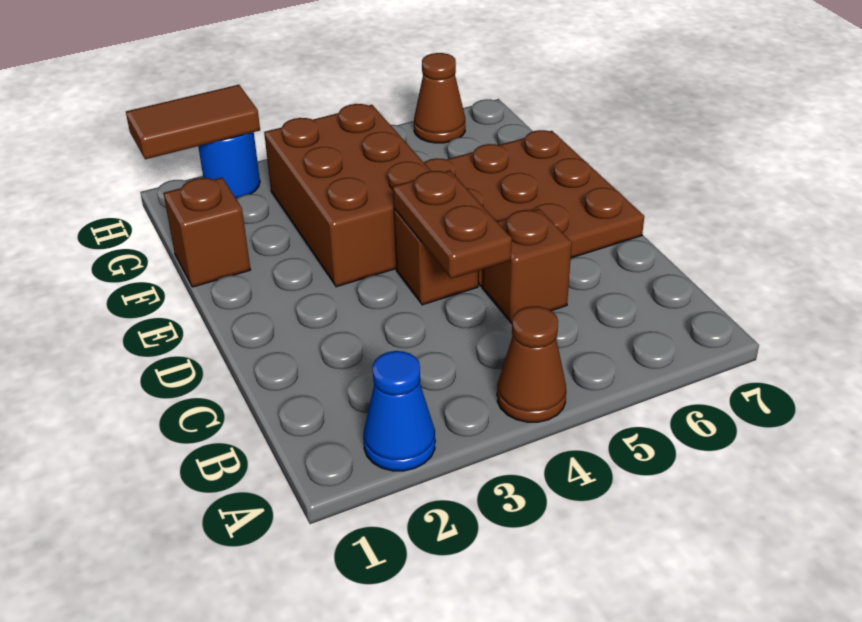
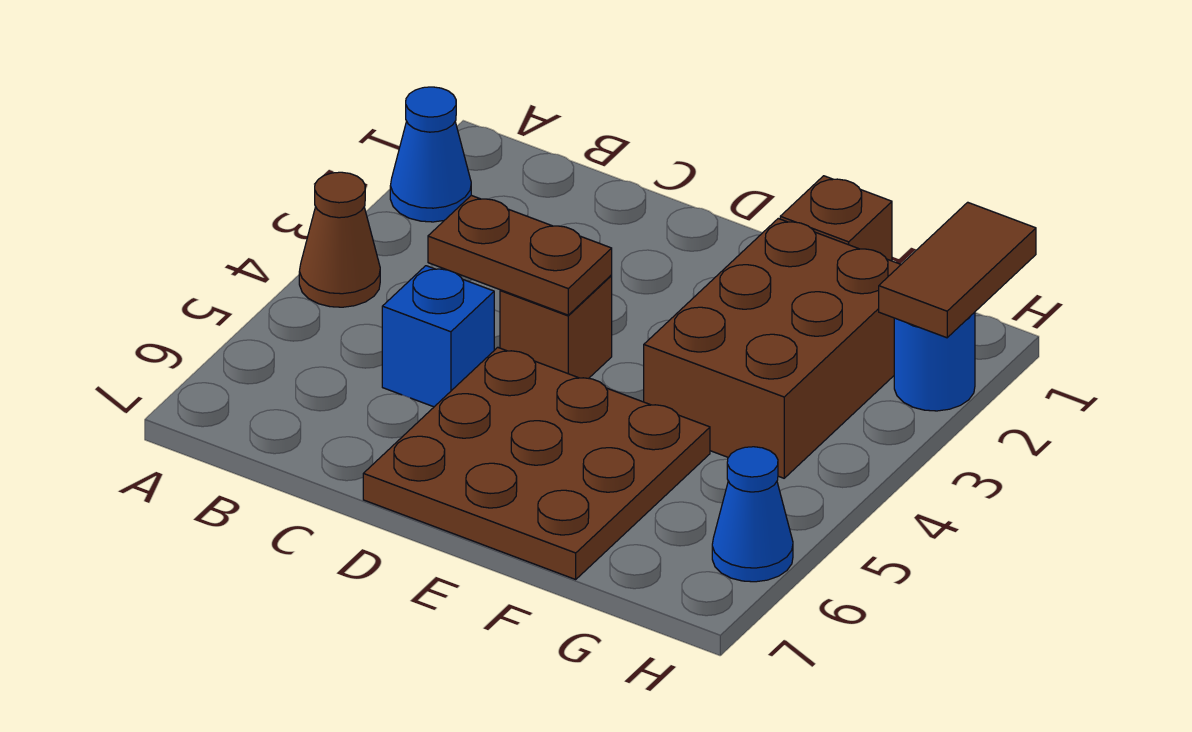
brown brick C5 level 1 -> blue brick C5 level 1
brown brick E3:G4 level 1 -> brown brick F2:G4 level 1
brown cone H6 level 1 -> blue cone H6 level 1

